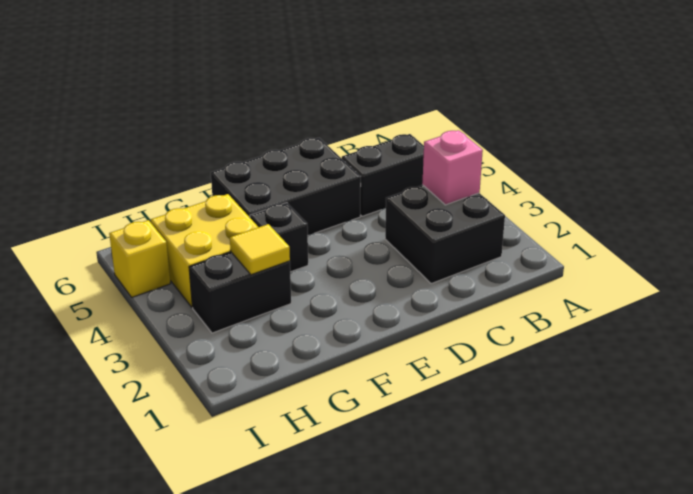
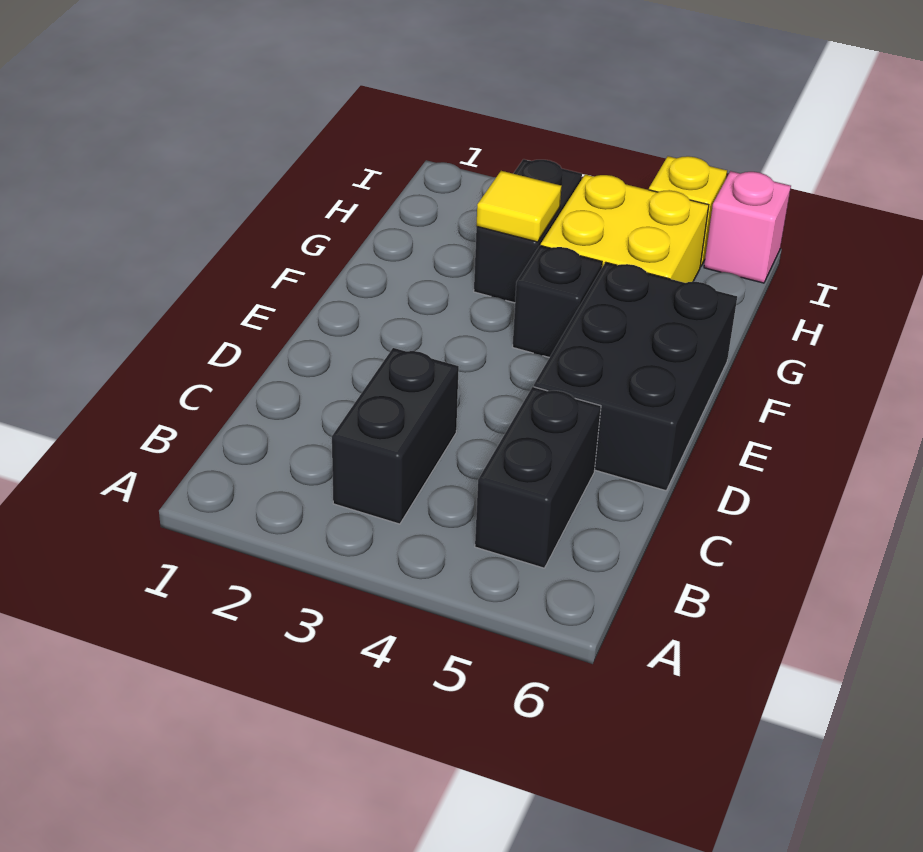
black brick B2:C3 level 1 -> black brick B3:C3 level 1
pink brick B3 level 2 -> pink brick I6 level 1

